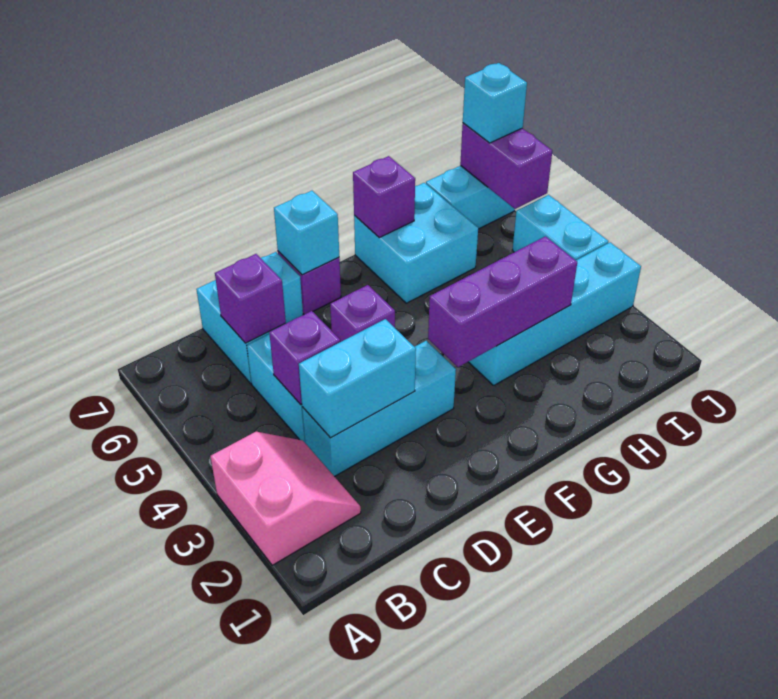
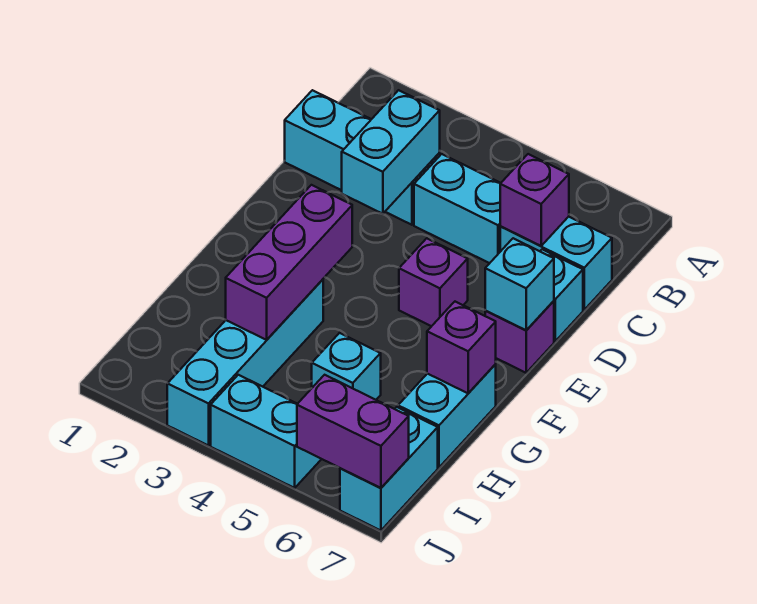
pink slope A2:B3 level 1 top A -> none
cyan brick C3:E3 level 1 -> cyan brick C1:C3 level 1
purple brick C4 level 2 -> none
cyan brick G6:H7 level 1 -> cyan brick G7:H7 level 1
cyan brick J7 level 3 -> cyan brick H5 level 1

